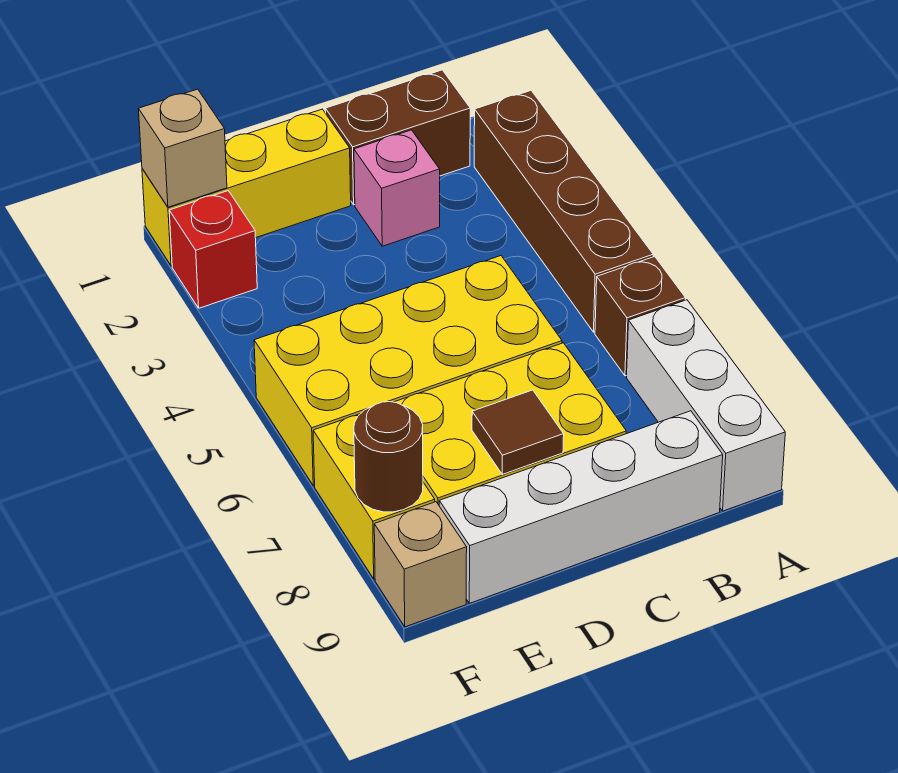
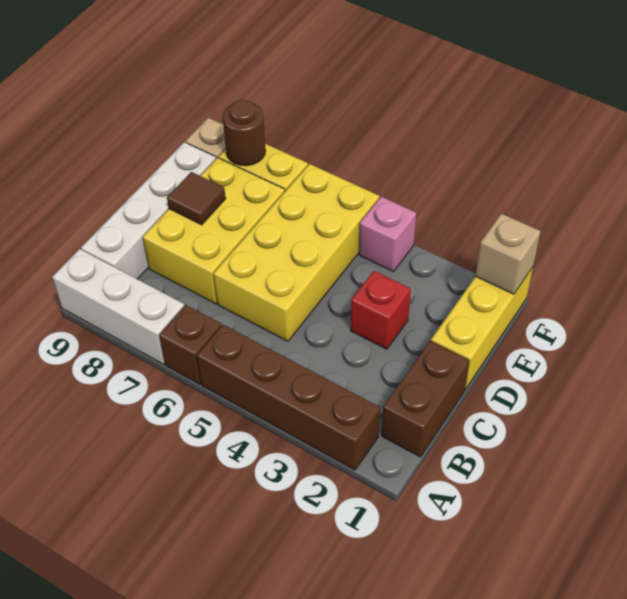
pink brick C2 level 1 -> pink brick F4 level 1
red brick F2 level 1 -> red brick D3 level 1

